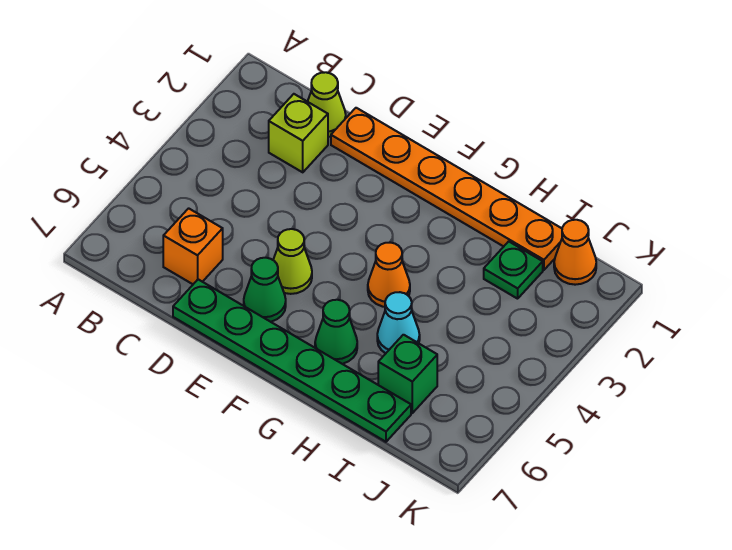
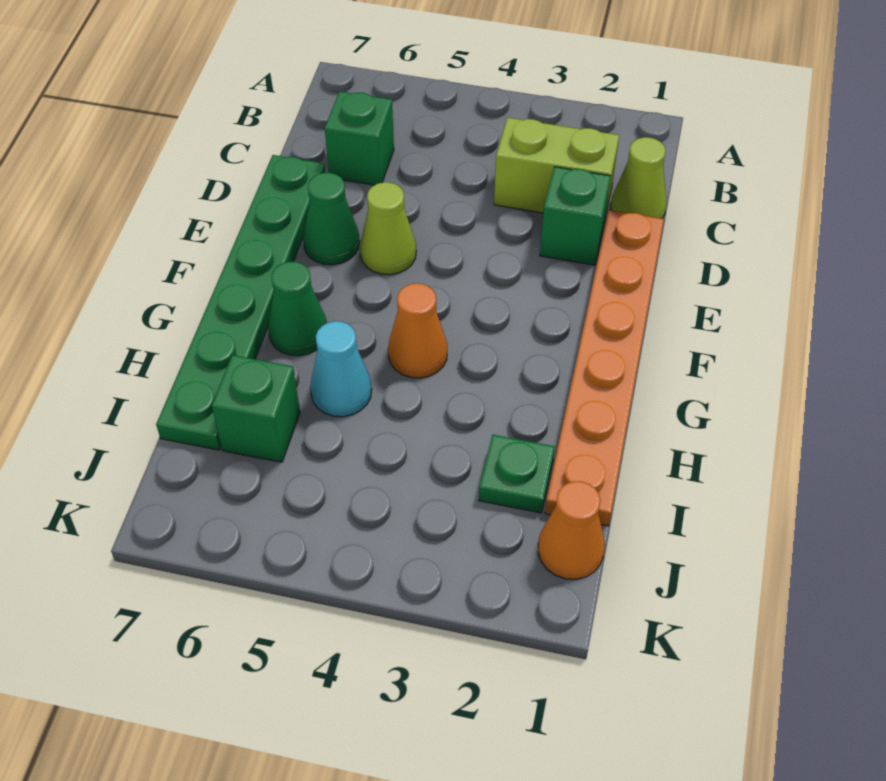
lime brick C2 level 1 -> lime brick C2:C3 level 1
orange brick C6 level 1 -> green brick C6 level 1
none -> green brick D2 level 1

